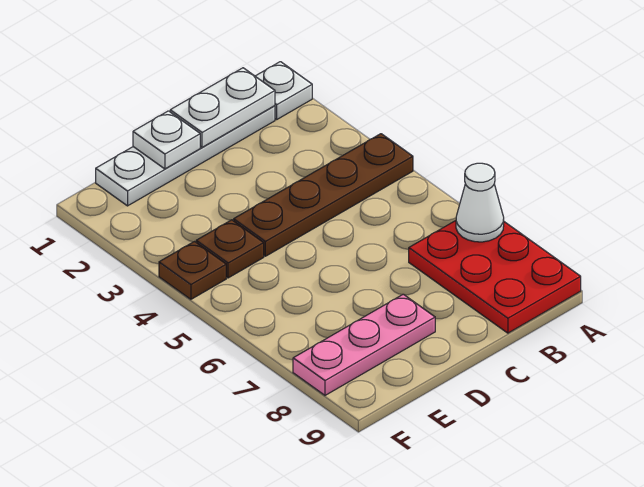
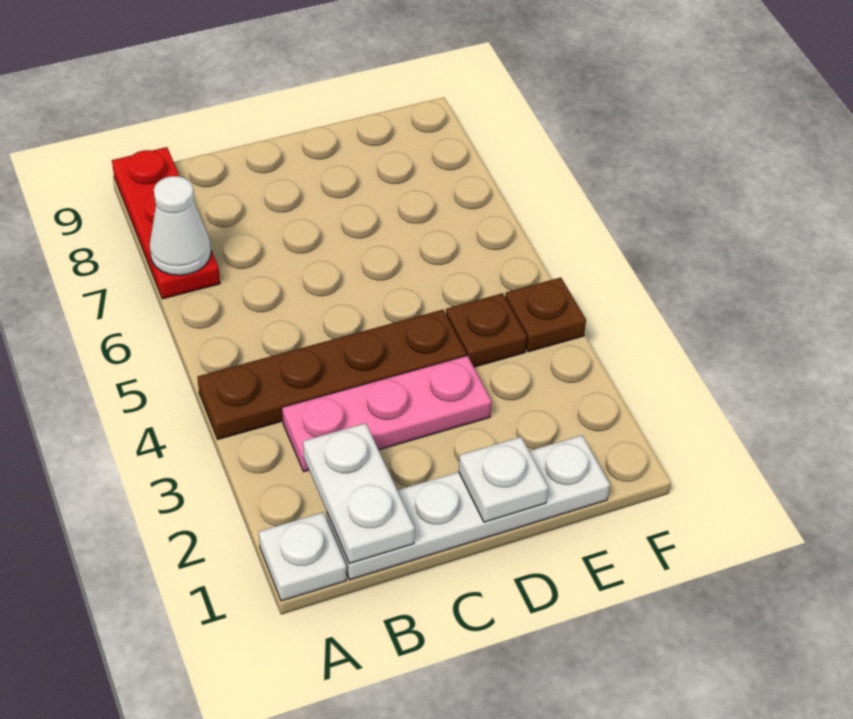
red plate A7:B9 level 1 -> red plate A7:A9 level 1
white plate B1:C1 level 2 -> white plate B1:B2 level 2
pink plate D8:F8 level 1 -> pink plate B3:D3 level 1

